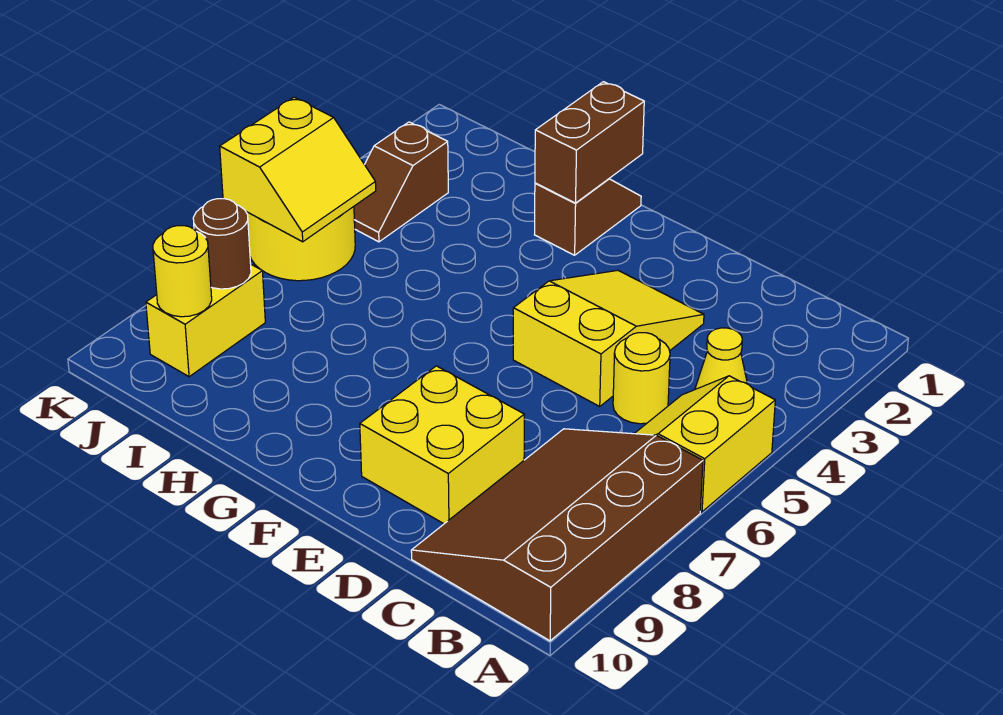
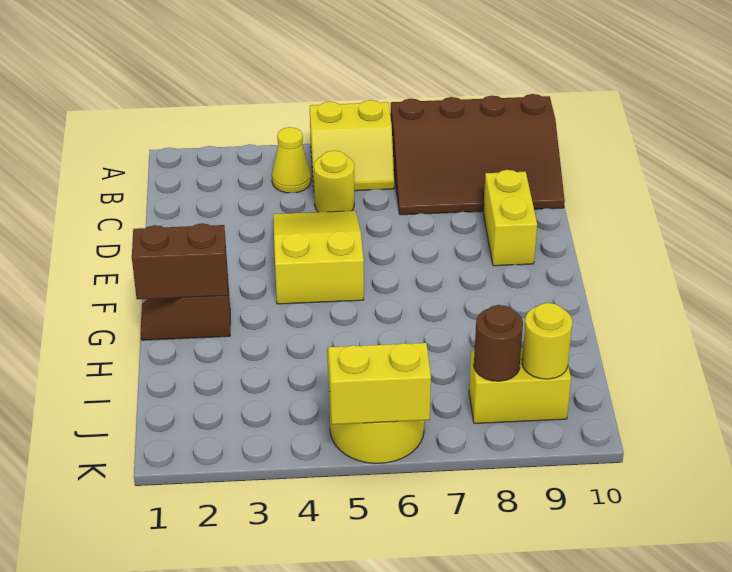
yellow slope D3:E5 level 1 top 5 -> yellow slope D4:F5 level 1 top F
yellow brick D8:E9 level 1 -> yellow brick D9:E9 level 1
brown slope J3:J4 level 1 top 3 -> none

